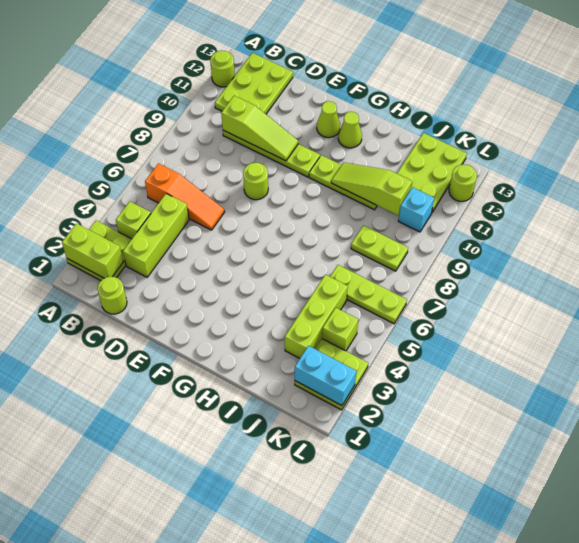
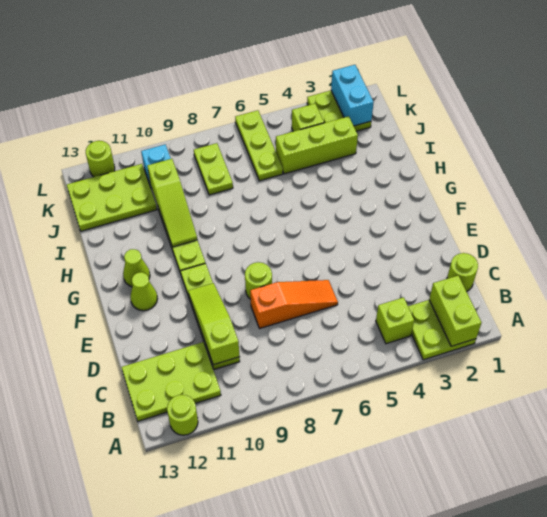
orange slope B6:D6 level 1 top B -> orange slope D6:D8 level 1 top 8
lime brick C3:C5 level 1 -> none

